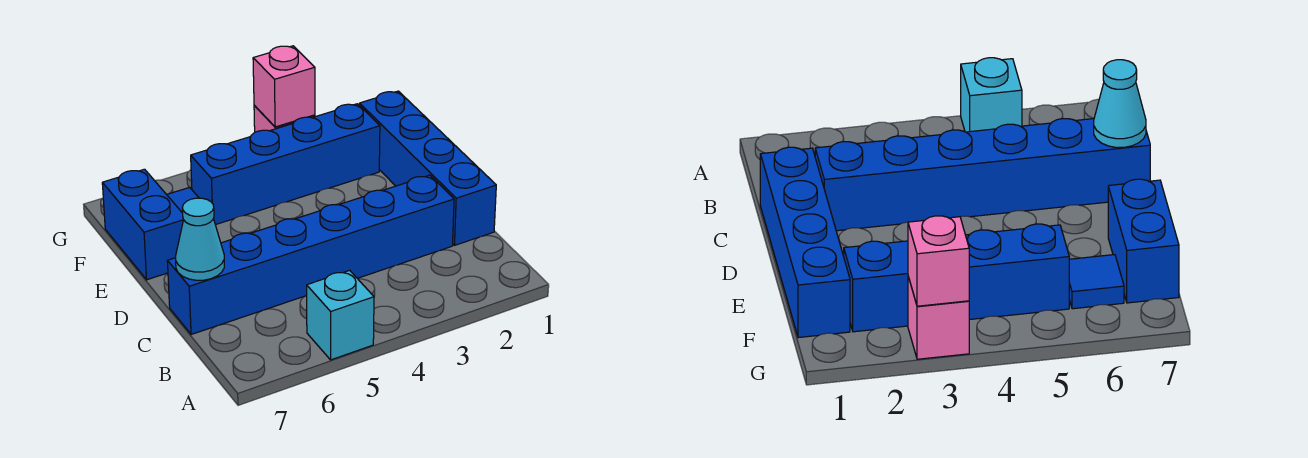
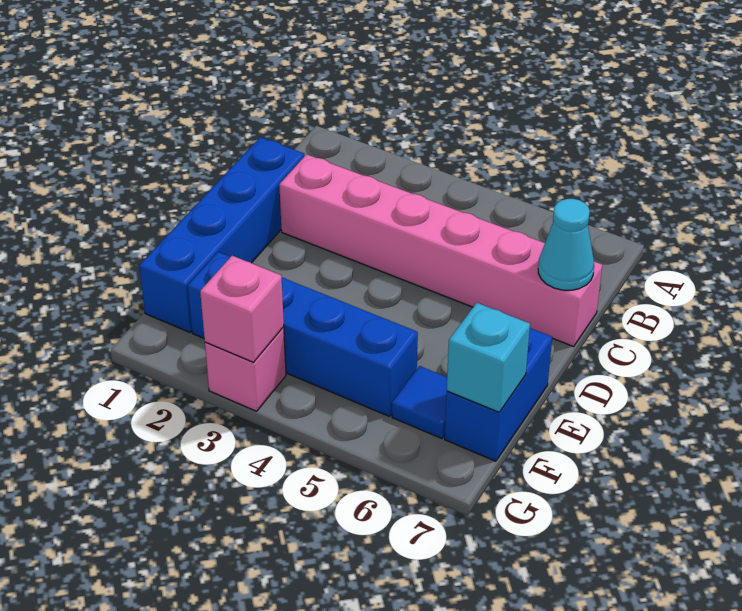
cyan brick A5 level 1 -> cyan brick F7 level 2
blue brick C2:C7 level 1 -> pink brick C2:C7 level 1

